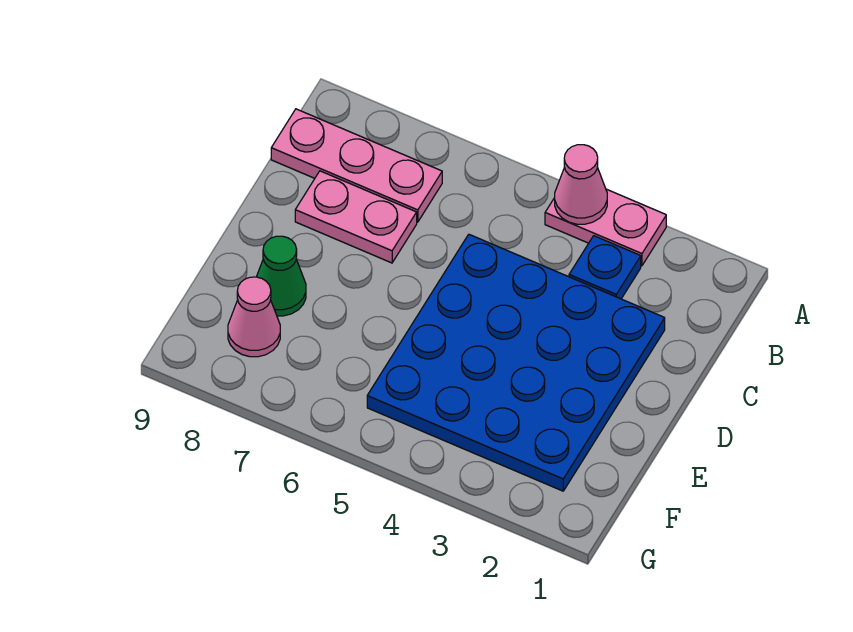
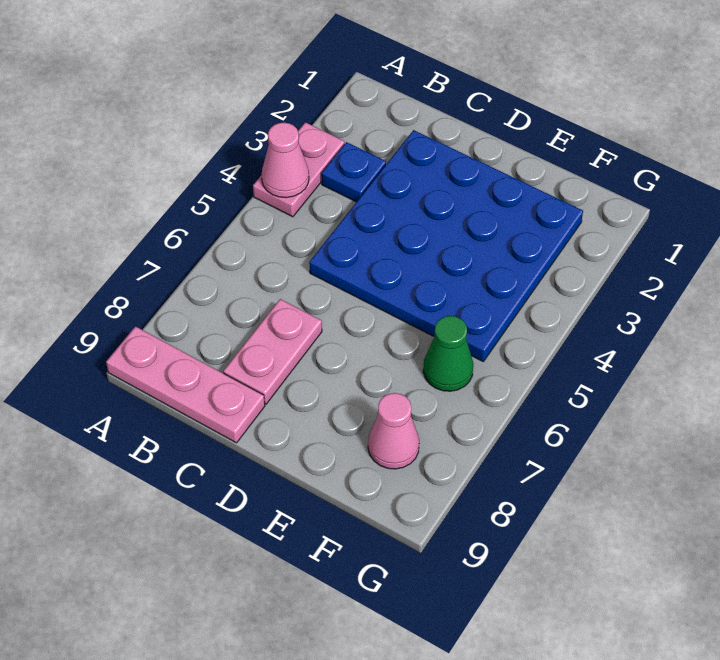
pink plate B7:B9 level 1 -> pink plate A9:C9 level 1
green cone E8 level 1 -> green cone F6 level 1

